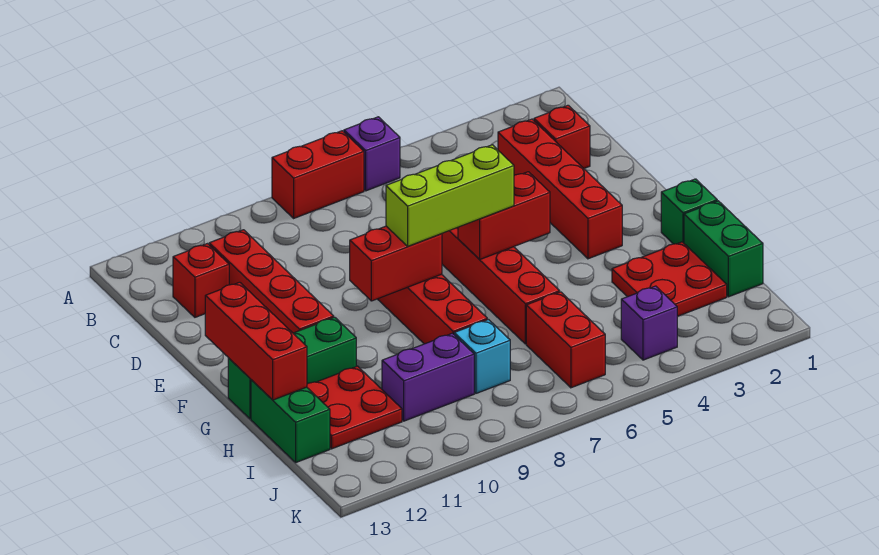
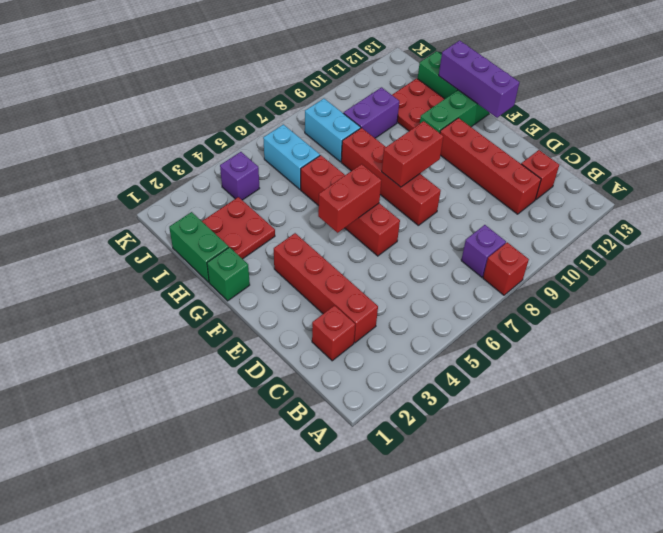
purple brick A6 level 1 -> purple brick B8 level 1
red brick A7:A8 level 1 -> red brick A8 level 1
lime brick F6:F8 level 3 -> none
red brick F13:H13 level 2 -> purple brick F13:H13 level 2
red brick I6:J6 level 1 -> cyan brick I6:J6 level 1
cyan brick I8 level 1 -> cyan brick I8:J8 level 1

